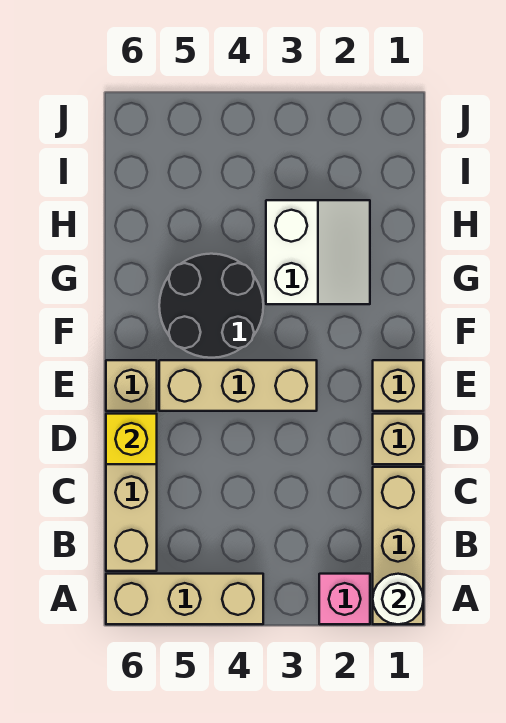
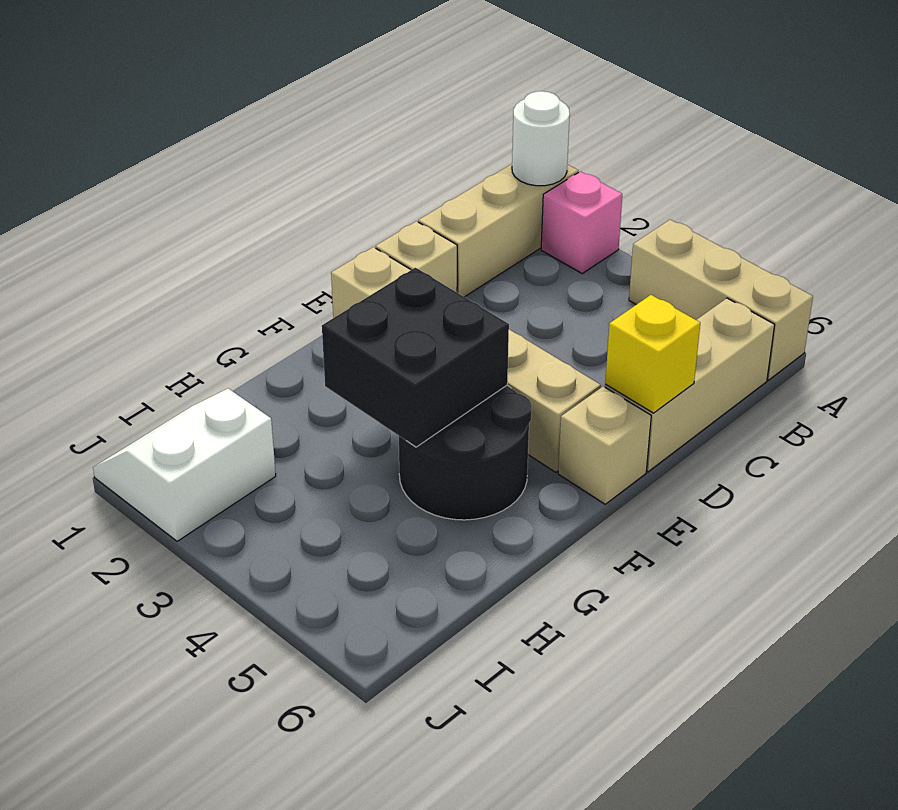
none -> black brick F3:G4 level 2
white slope G2:H3 level 1 top 3 -> white slope I1:J2 level 1 top 2

